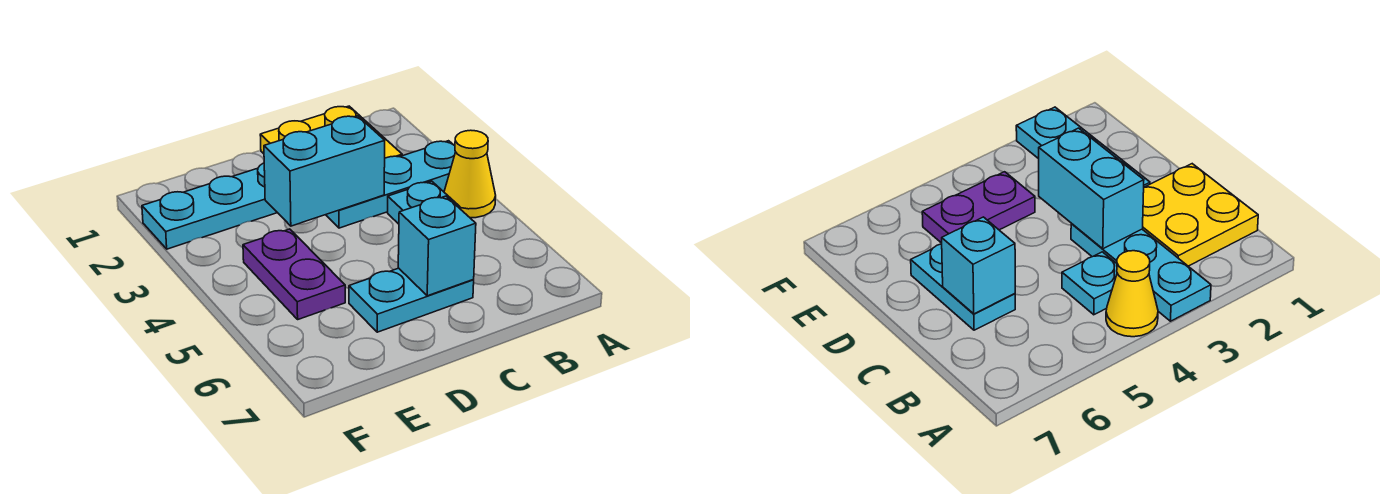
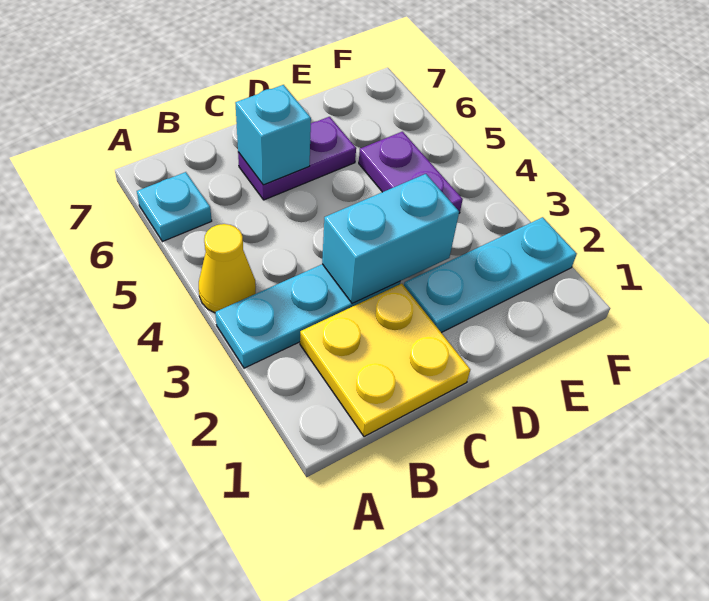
cyan plate B4 level 1 -> cyan plate A6 level 1
cyan plate C6:D6 level 1 -> purple plate C6:D6 level 1

